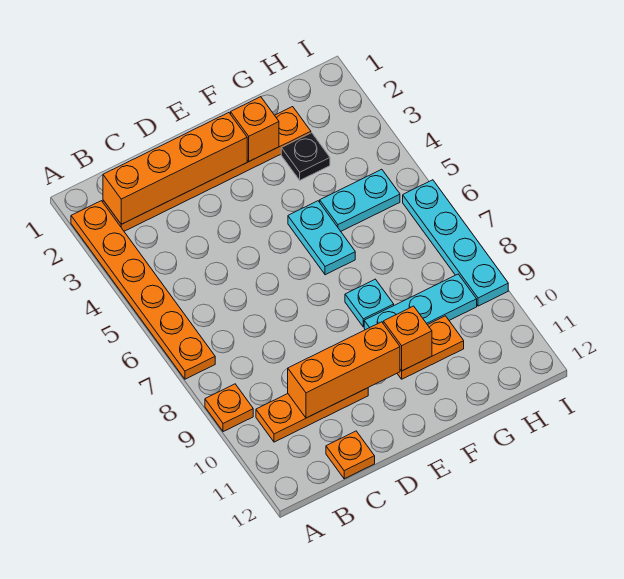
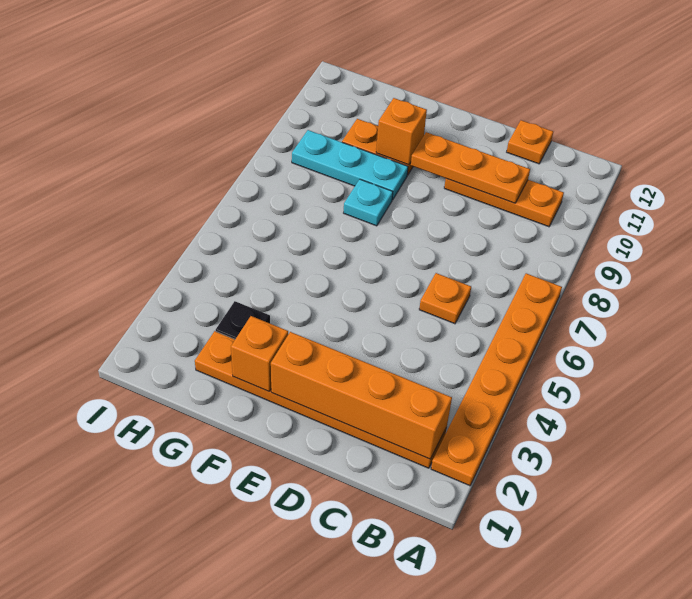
orange plate A9 level 1 -> orange plate C6 level 1
orange brick C10:E10 level 2 -> orange plate C10:E10 level 2
cyan plate F5:F6 level 1 -> none
cyan plate G5:H5 level 1 -> none
cyan plate I6:I9 level 1 -> none

